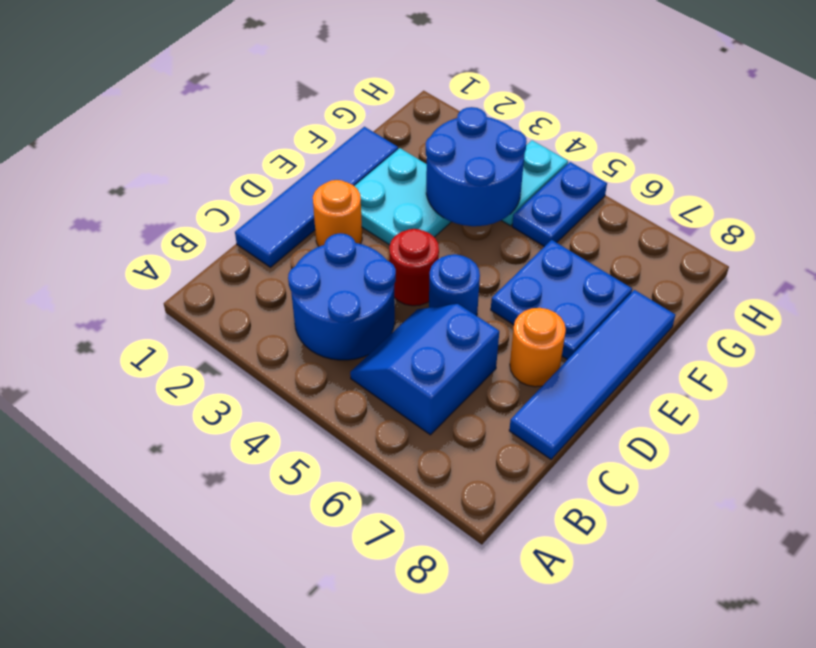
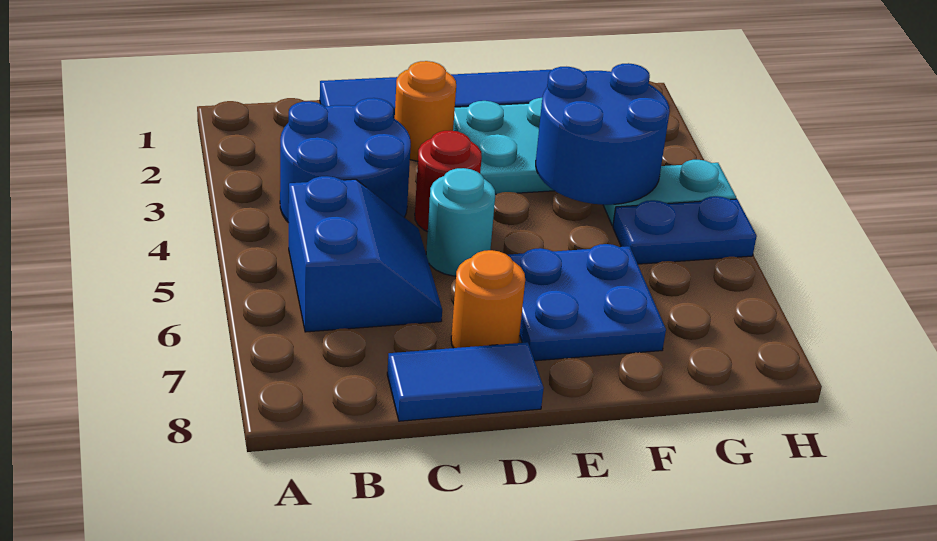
blue slope B5:C6 level 1 top 6 -> blue slope B5:C6 level 1 top B
blue tile C8:F8 level 1 -> blue tile C8:D8 level 1
blue round brick D5 level 1 -> cyan round brick D5 level 1

